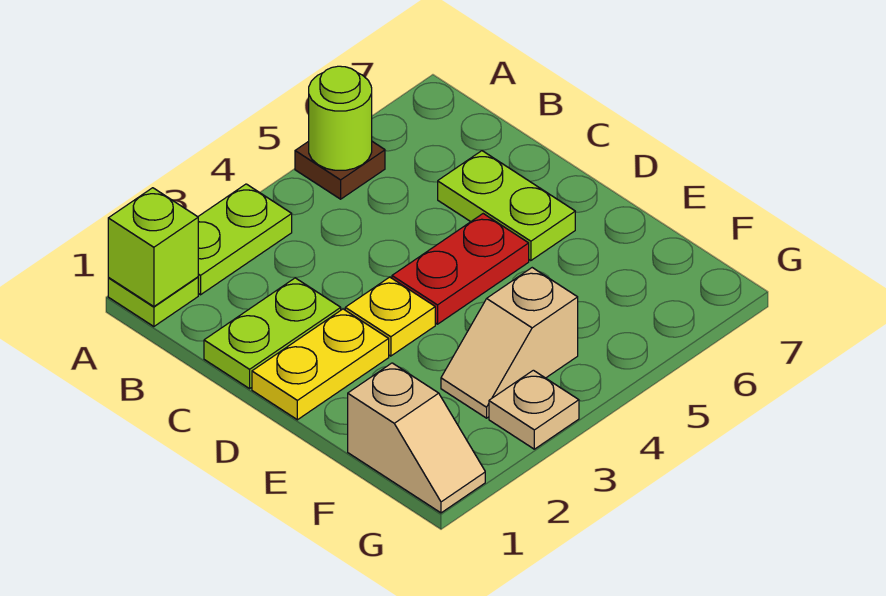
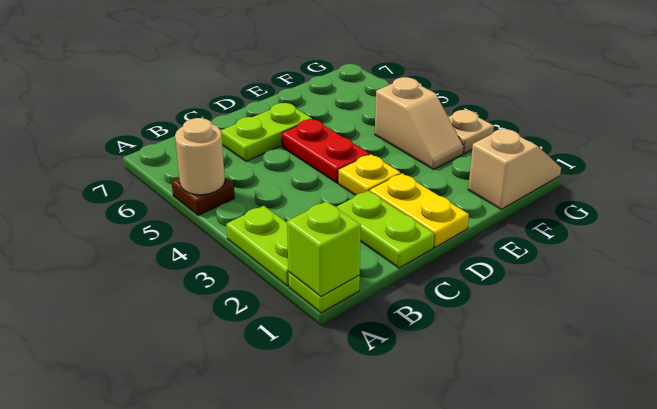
lime round brick A5 level 2 -> tan round brick A5 level 2

